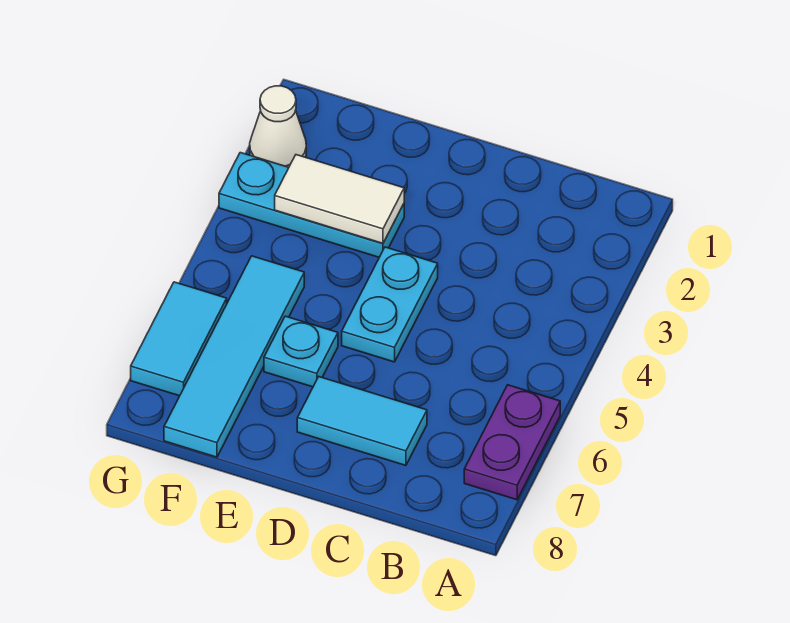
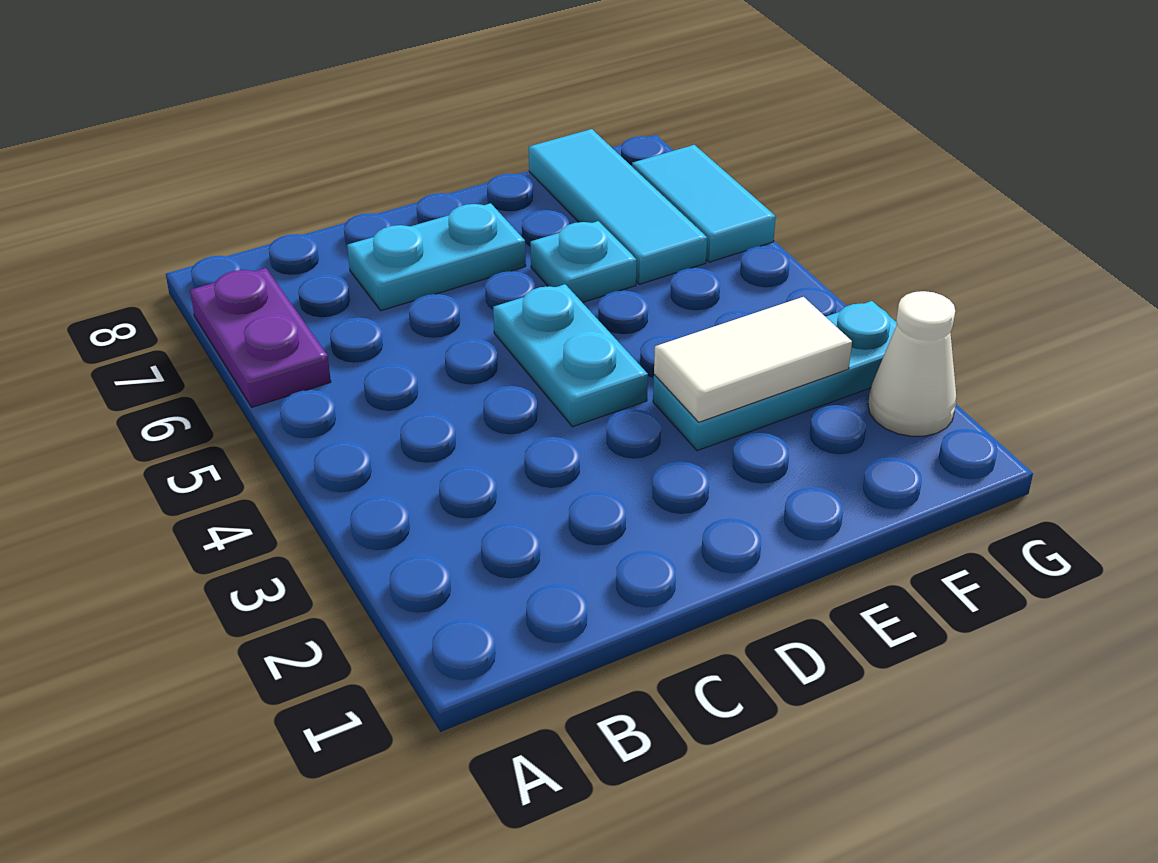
cyan tile C7:D7 level 1 -> cyan plate C7:D7 level 1
cyan tile F5:F8 level 1 -> cyan tile F6:F8 level 1

